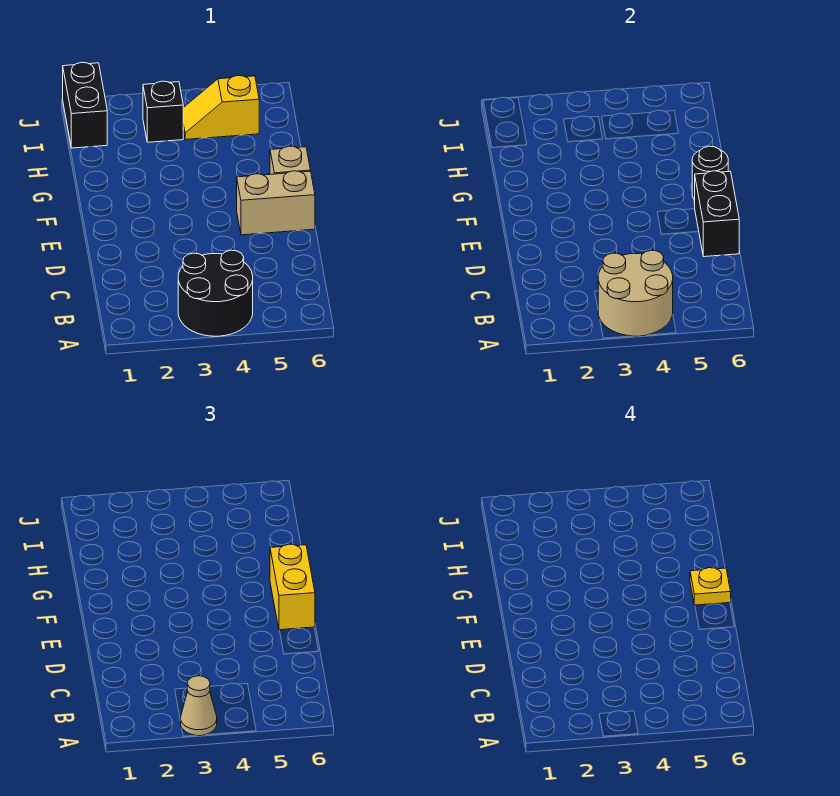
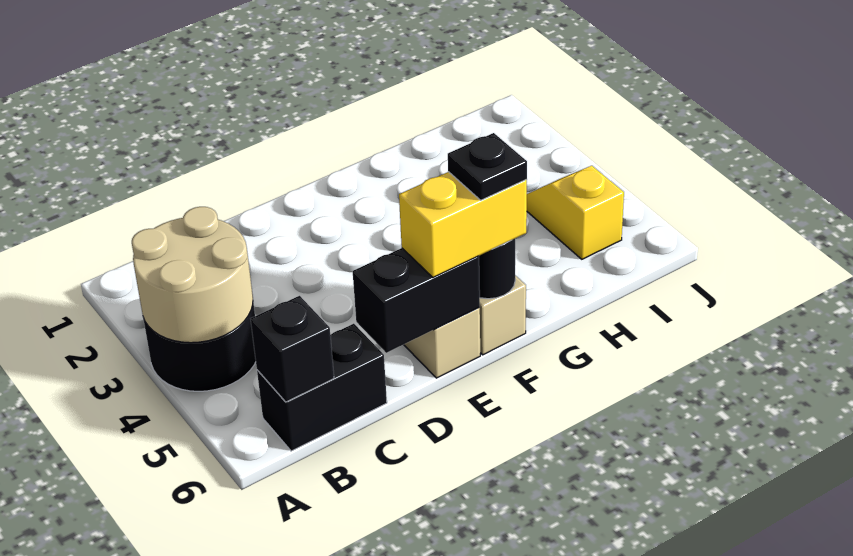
tan cone A3 level 3 -> none
yellow plate F6 level 4 -> black plate F6 level 4
black brick I1:J1 level 1 -> black brick B6:C6 level 1
black brick I3 level 1 -> black brick B6 level 2

